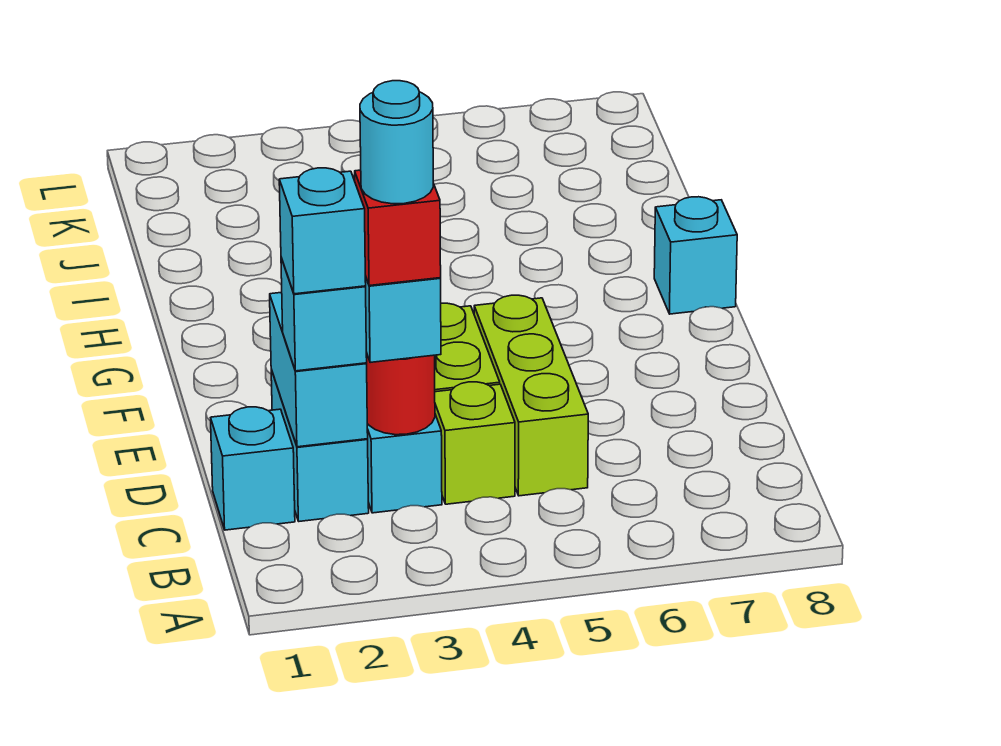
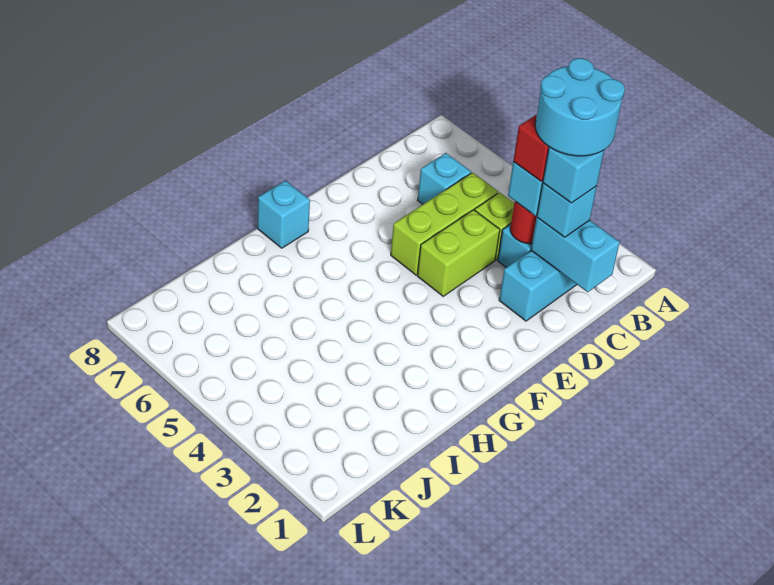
cyan brick C1 level 1 -> cyan brick C6 level 1
cyan brick C2:D2 level 2 -> cyan brick C1:C2 level 2
cyan round brick C3 level 5 -> cyan round brick B2:C3 level 5

